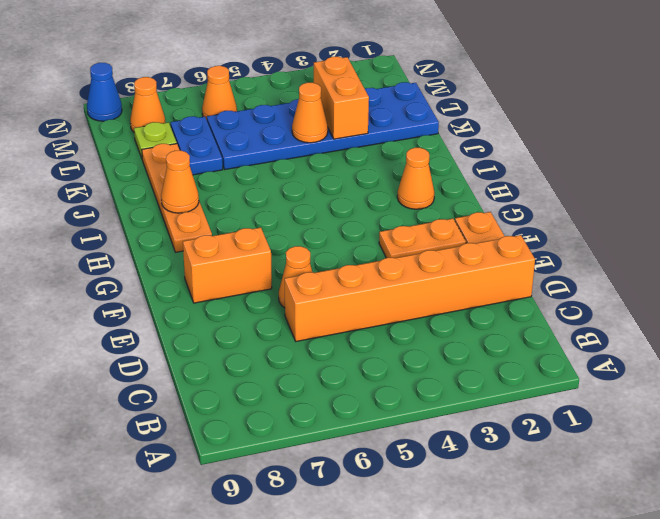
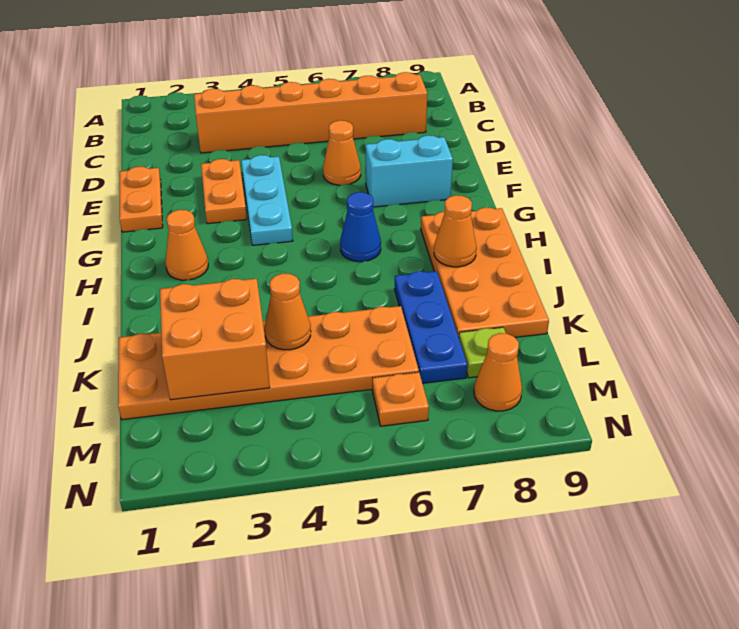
orange brick D1:D6 level 1 -> orange brick C3:C8 level 1
none -> cyan plate E4:G4 level 1
orange plate F2:F3 level 1 -> orange plate E3:F3 level 1
orange brick F7:F8 level 1 -> cyan brick F7:F8 level 1
orange plate H8:K8 level 1 -> orange plate H8:K9 level 1
blue plate K1:L6 level 1 -> orange plate K1:L6 level 1
orange brick K3:L3 level 2 -> orange brick K2:L3 level 2
blue plate K7:L7 level 1 -> blue plate J7:L7 level 1
orange cone M6 level 1 -> orange plate M6 level 1
blue cone N9 level 1 -> blue cone H6 level 1

